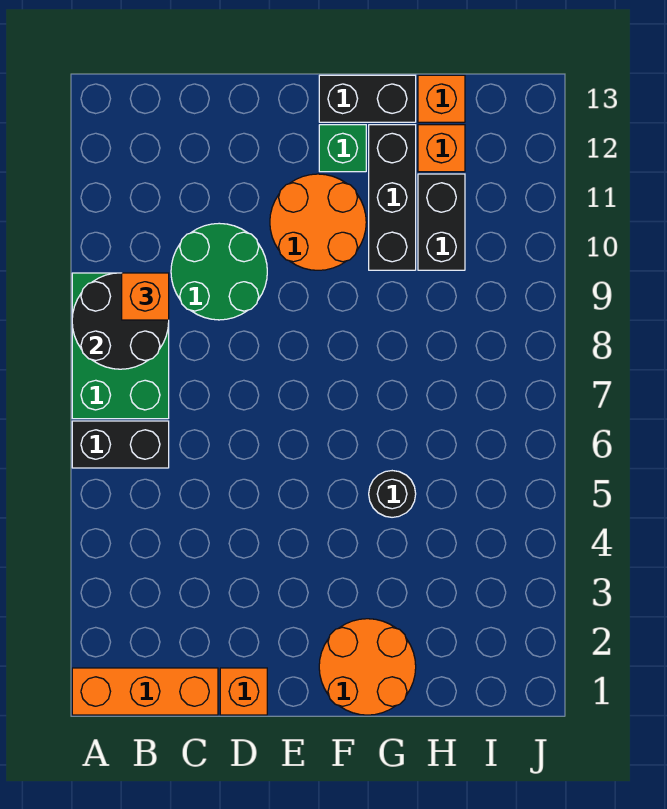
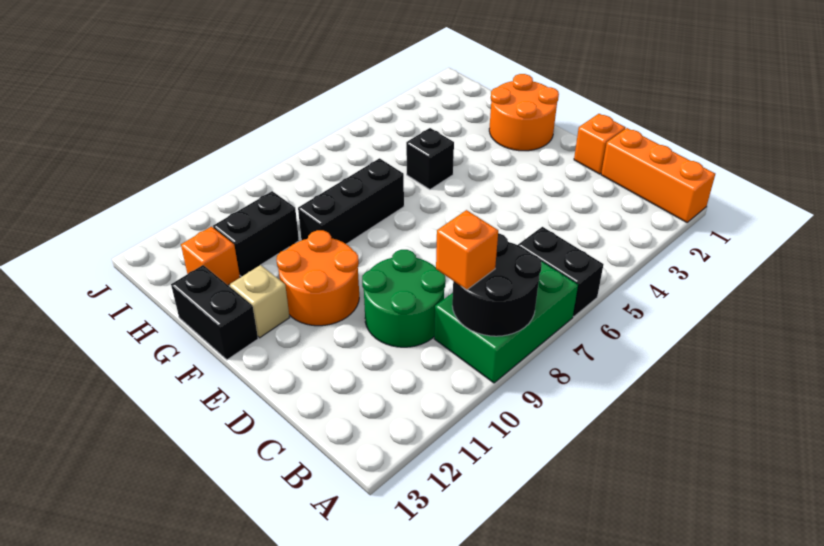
green brick F12 level 1 -> tan brick F12 level 1
black round brick G5 level 1 -> black brick G5 level 1
black brick G10:G12 level 1 -> black brick G7:G9 level 1
orange brick H13 level 1 -> none

